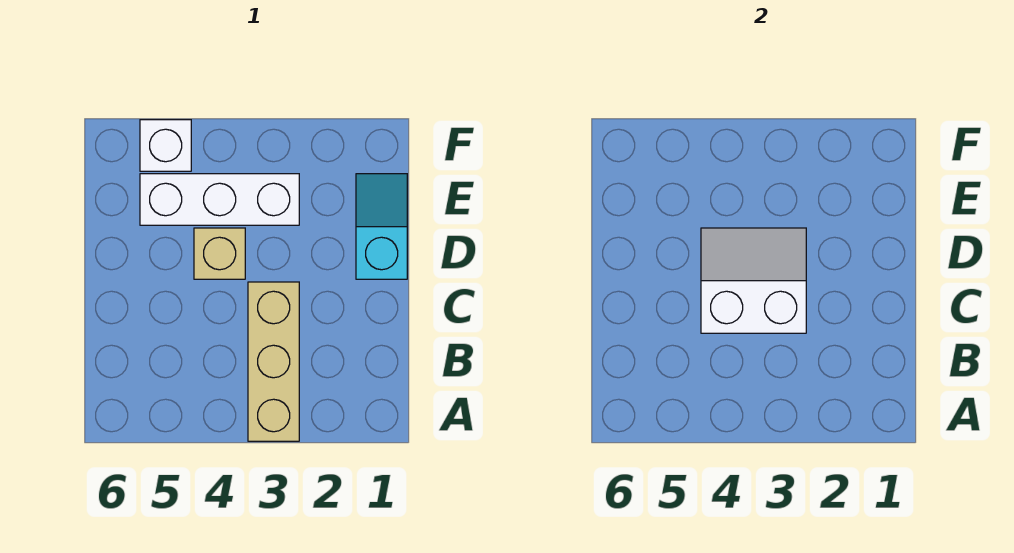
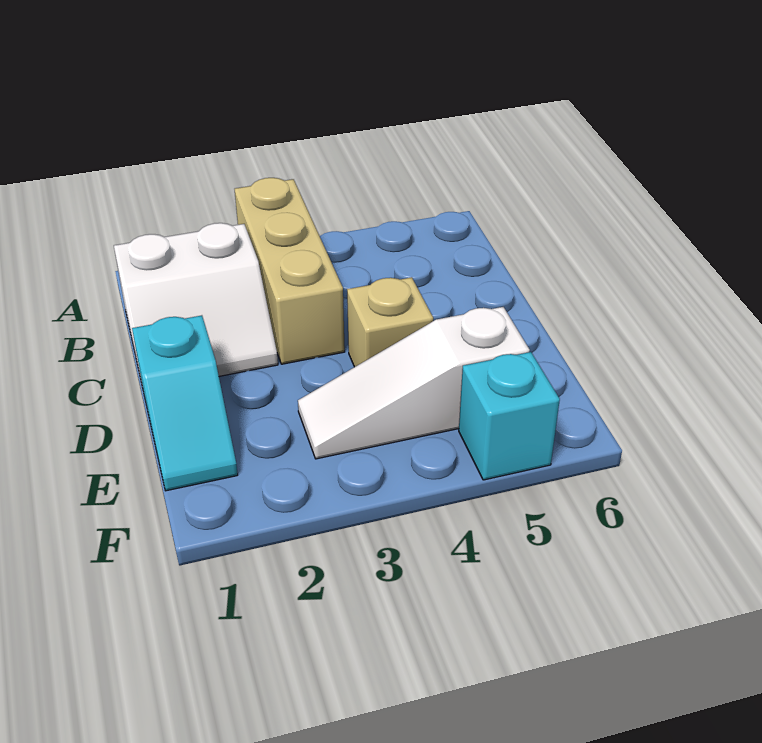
white slope C3:D4 level 2 top C -> white slope B1:C2 level 1 top B
white brick E3:E5 level 1 -> white slope E3:E5 level 1 top 5
white brick F5 level 1 -> cyan brick F5 level 1

